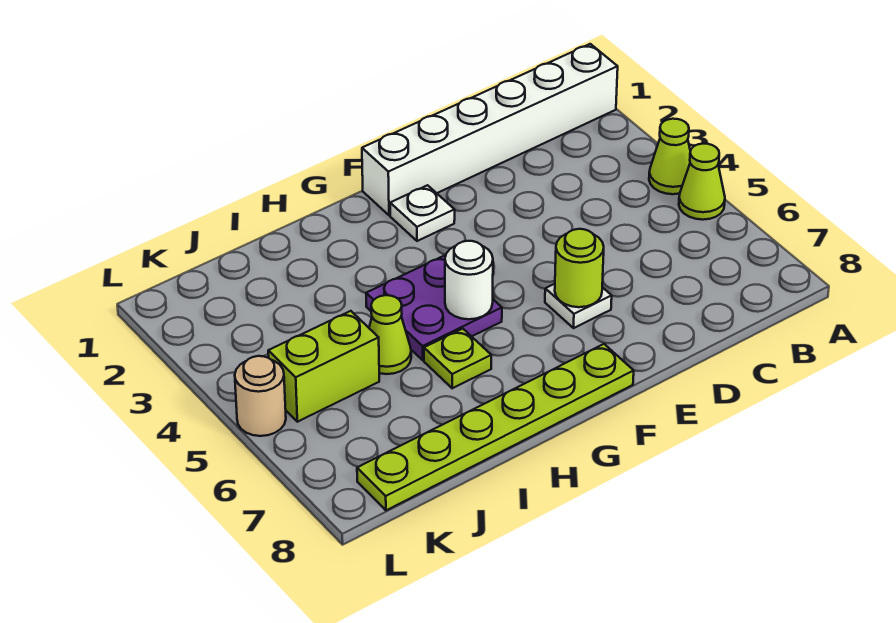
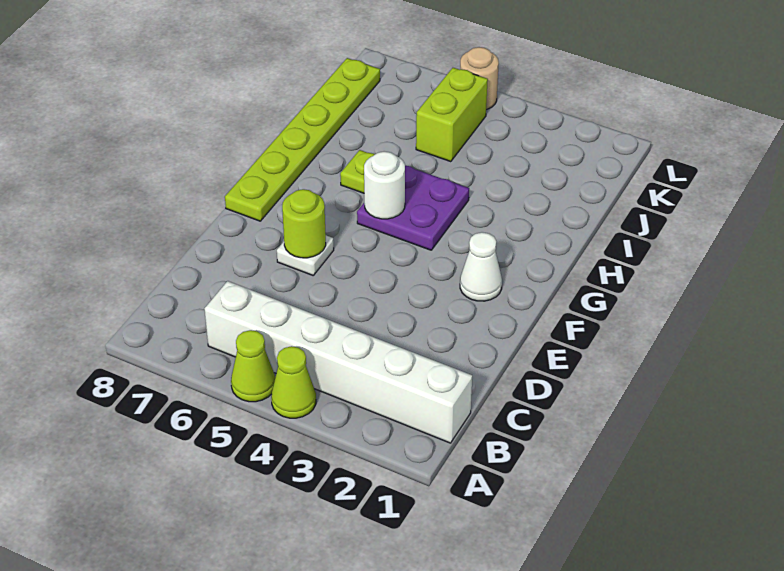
white brick A1:F1 level 1 -> white brick B1:B6 level 1
white plate F2 level 1 -> white cone F2 level 1
lime cone I5 level 1 -> none

